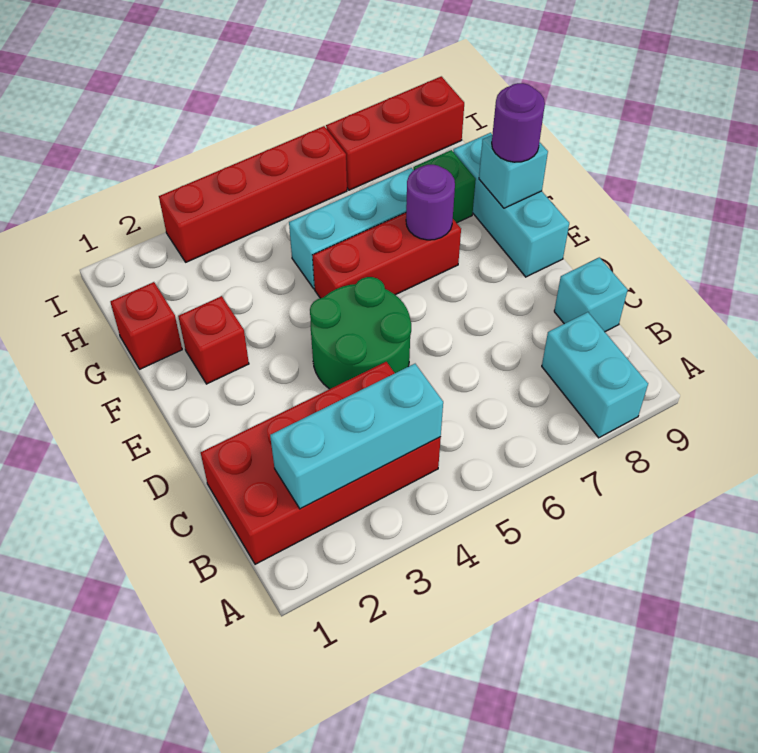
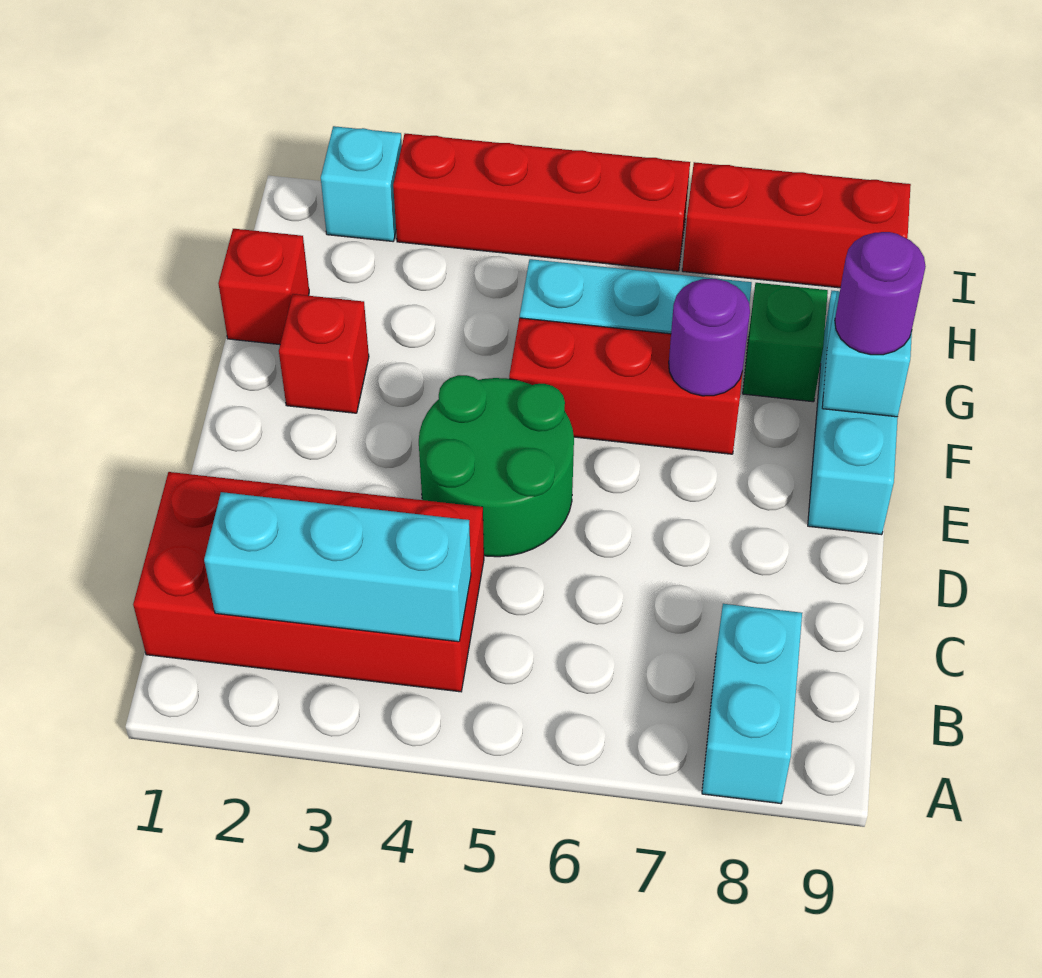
cyan brick C9 level 1 -> cyan brick I2 level 1

